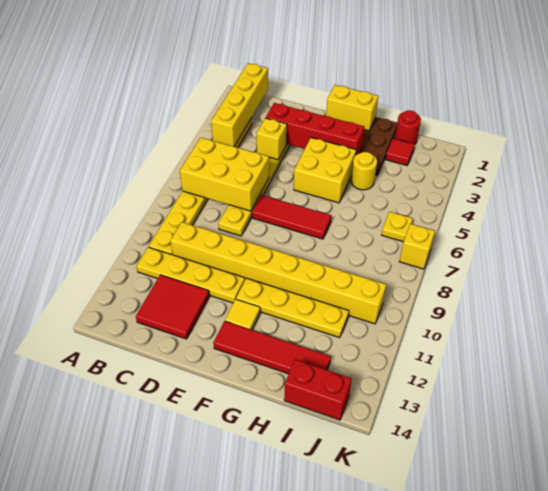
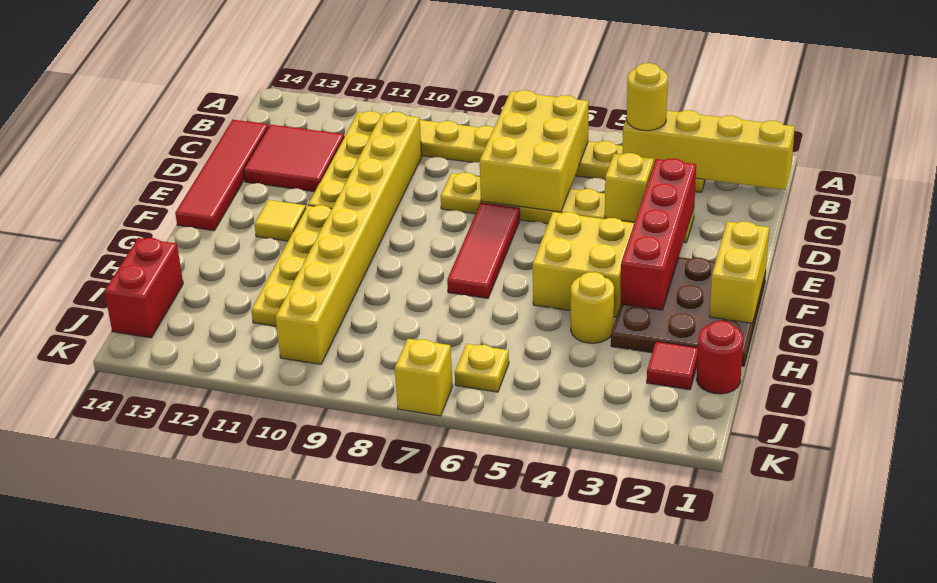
none -> yellow round brick B4 level 3
red tile F13:I13 level 1 -> red tile C14:F14 level 1

